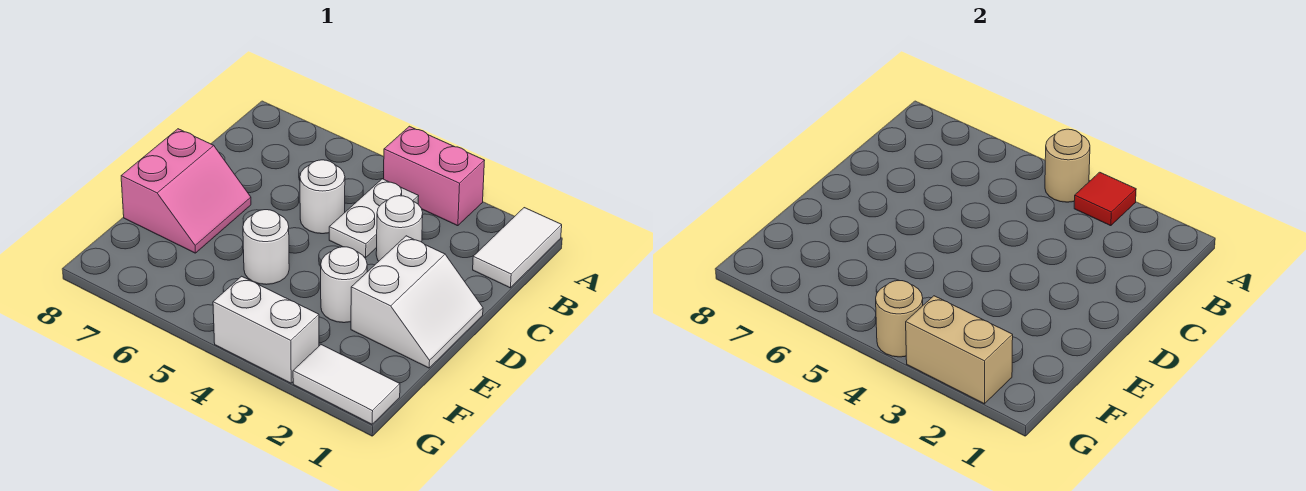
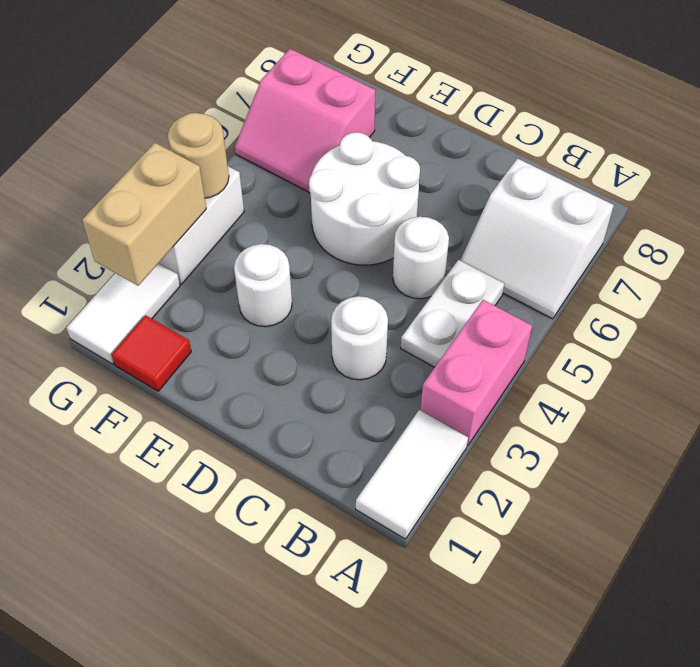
white tile A1:B1 level 1 -> white tile A1:A2 level 1
red tile A3 level 2 -> red tile F1 level 1
tan round brick A4 level 2 -> none
white plate B4:C4 level 1 -> white plate B4:B5 level 1
white slope D1:E2 level 1 top 2 -> white slope A6:B7 level 1 top 7
pink slope D7:E8 level 1 top 8 -> pink slope F6:G7 level 1 top 7
white round brick E5 level 1 -> white round brick D5:E6 level 1

